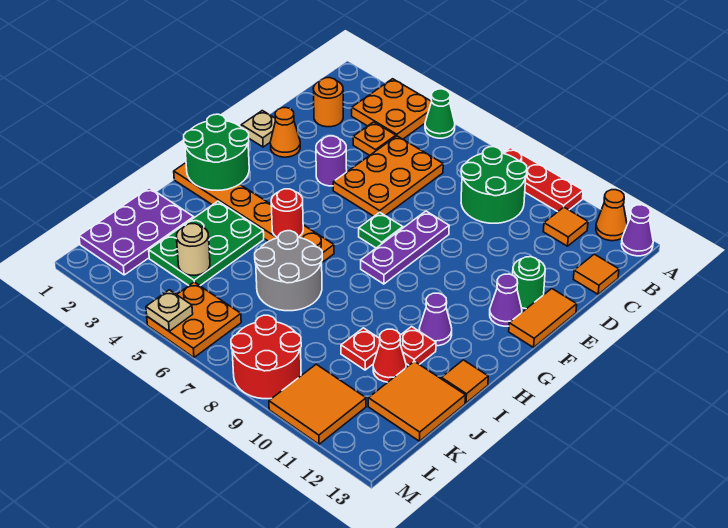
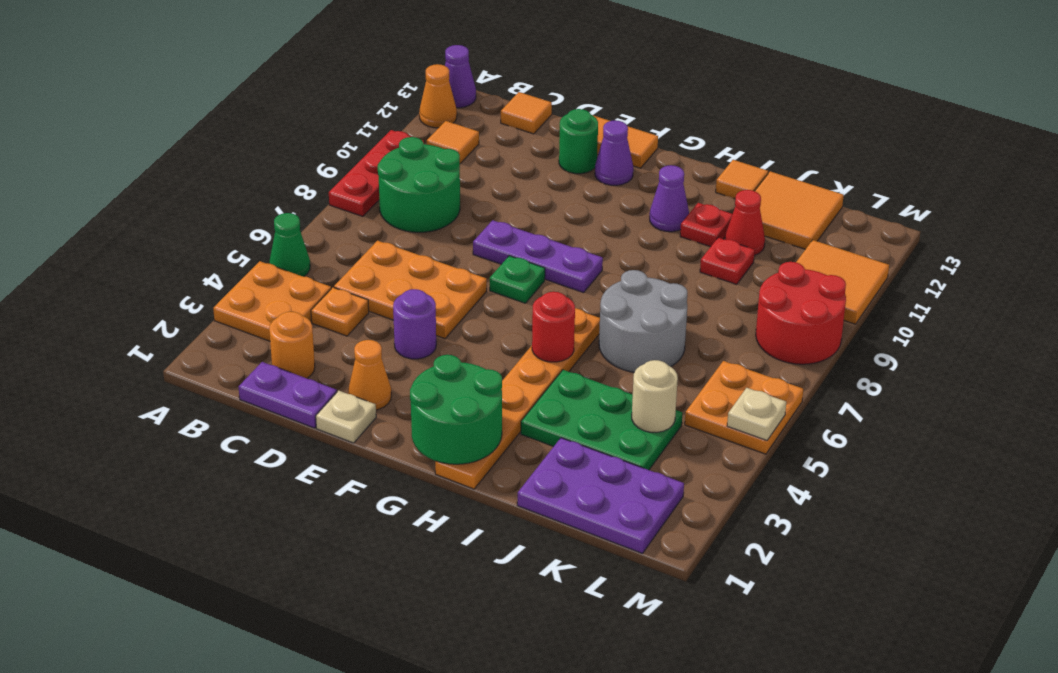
none -> purple plate C1:D1 level 1

